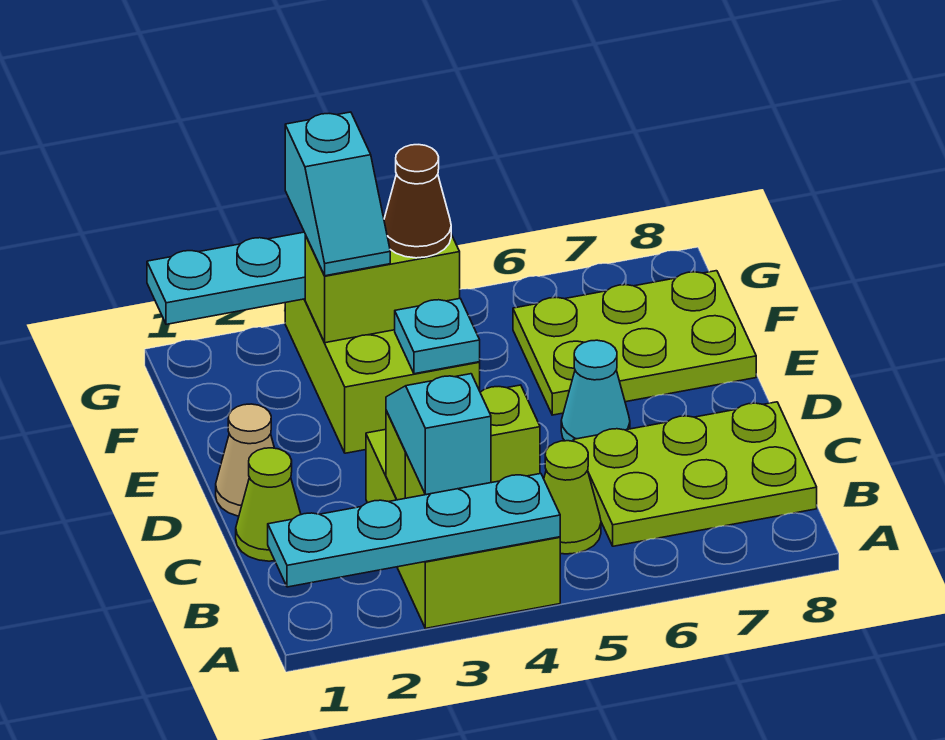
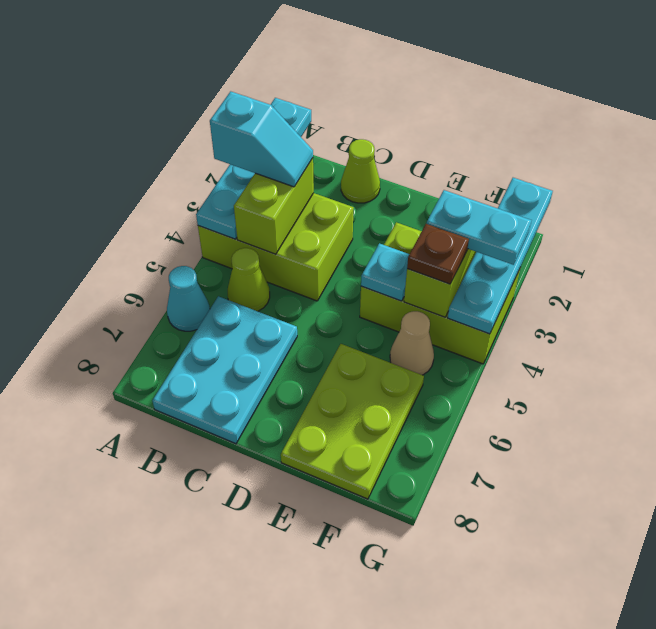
lime plate B6:C8 level 1 -> cyan plate B6:C8 level 1
tan cone D1 level 1 -> tan cone F5 level 1
cyan cone D6 level 1 -> cyan cone A6 level 1
cyan slope F3:G3 level 3 top G -> cyan plate F3:G3 level 3
brown cone F4 level 3 -> brown plate F4 level 3

